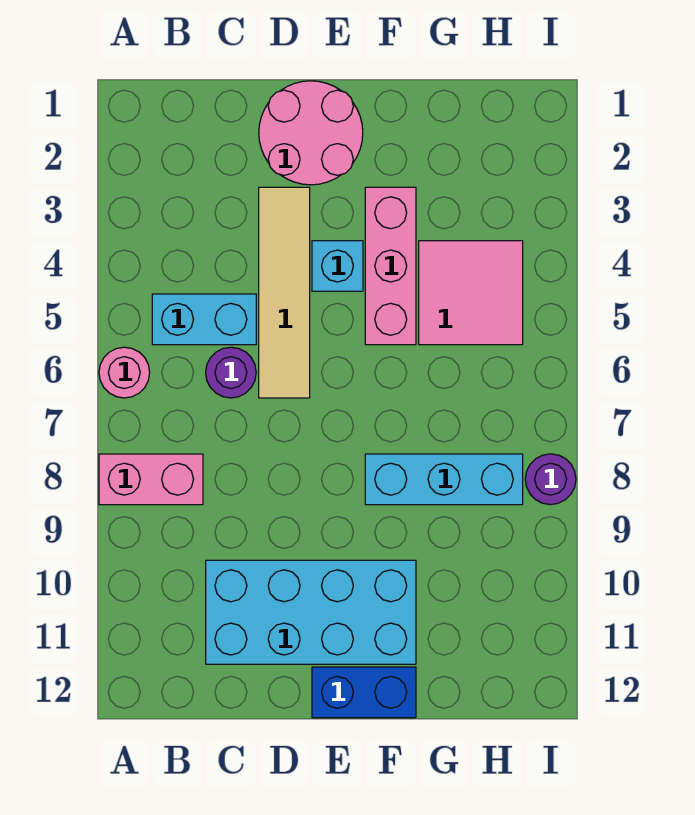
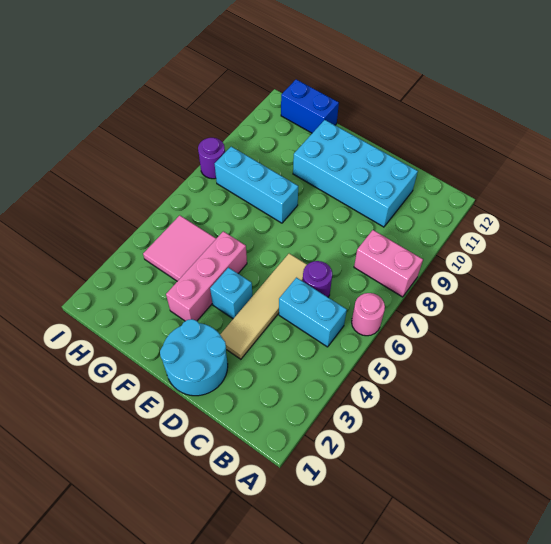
pink round brick D1:E2 level 1 -> cyan round brick D1:E2 level 1
blue brick E12:F12 level 1 -> blue brick G12:H12 level 1

